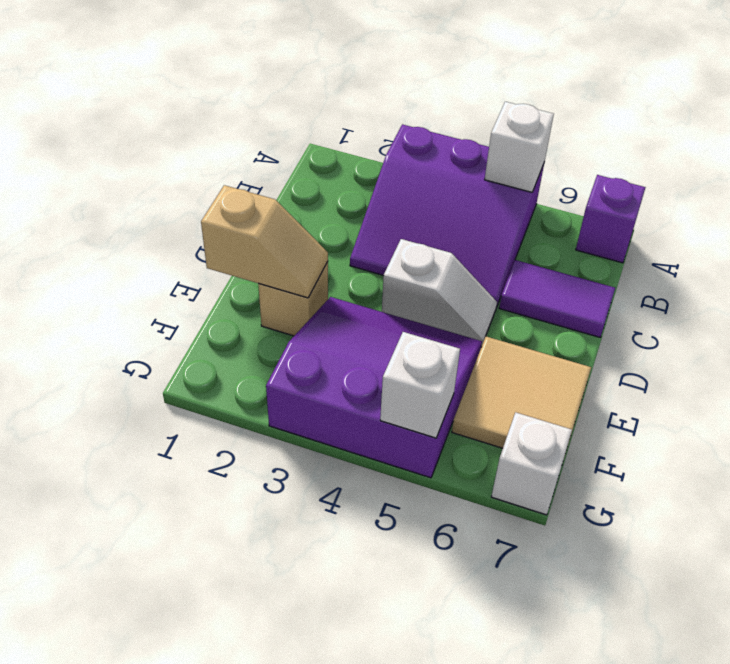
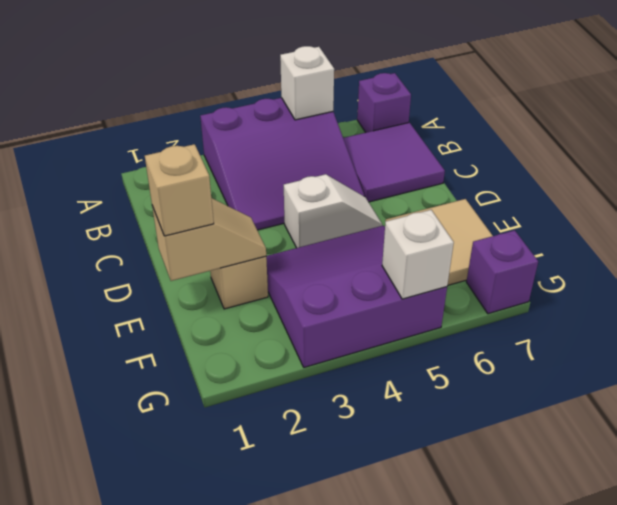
purple tile C6:C7 level 1 -> purple tile B6:C7 level 1
none -> tan brick E1 level 3
white brick G7 level 1 -> purple brick G7 level 1

